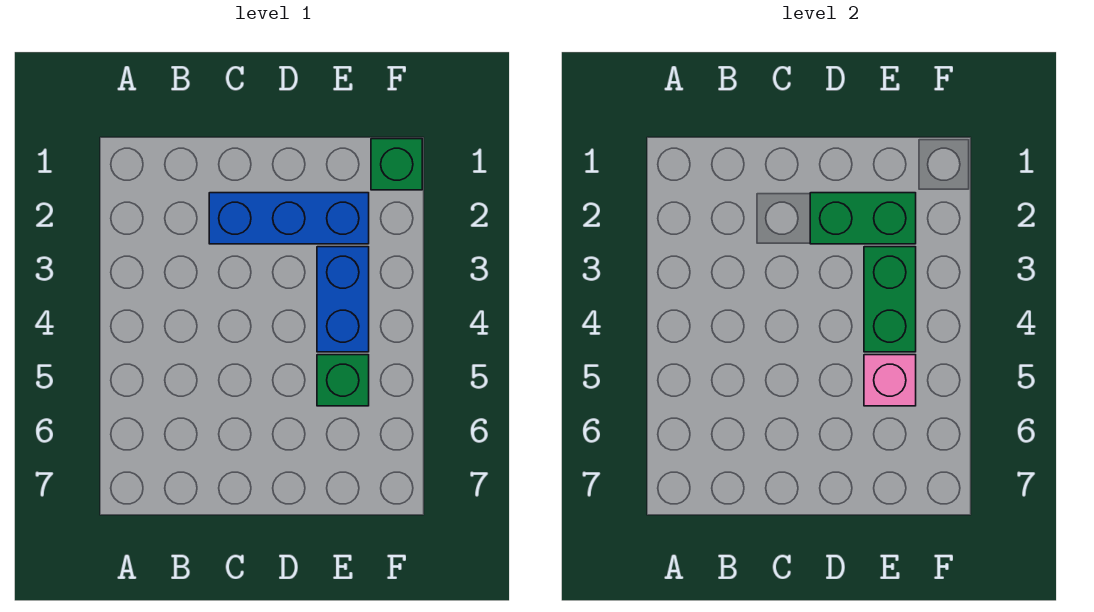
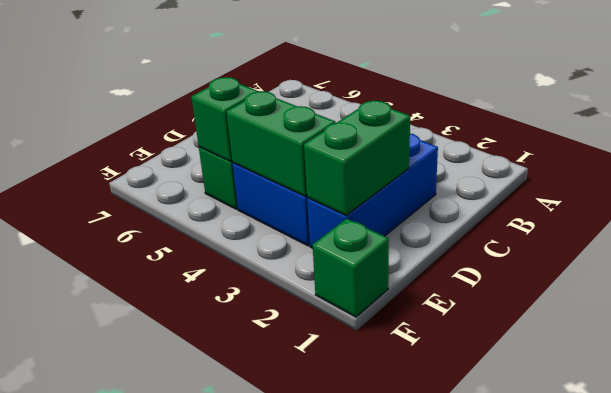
pink brick E5 level 2 -> green brick E5 level 2

